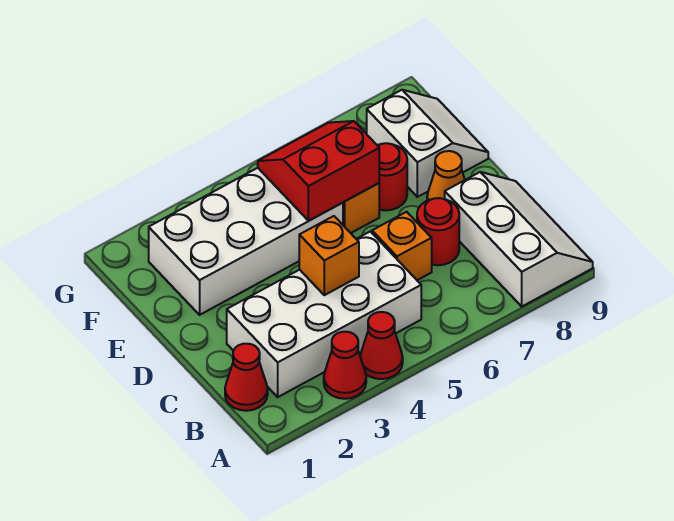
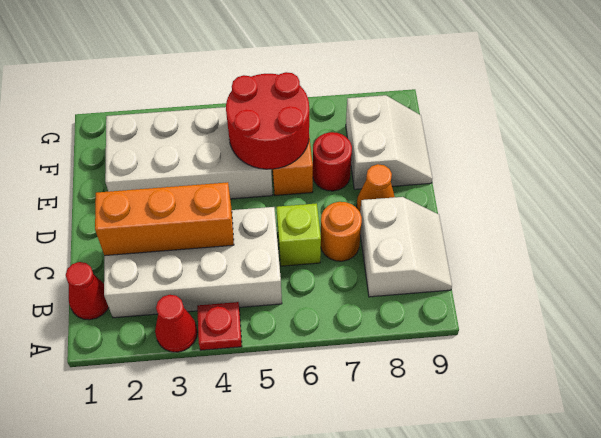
red cone A4 level 1 -> red plate A4 level 1
white slope A8:C9 level 1 top 8 -> white slope B8:C9 level 1 top 8
orange brick C4 level 2 -> orange brick C2:C4 level 2
orange brick C6 level 1 -> lime brick C6 level 1
red round brick C7 level 1 -> orange round brick C7 level 1
red slope E5:F6 level 2 top E -> red round brick E5:F6 level 2

